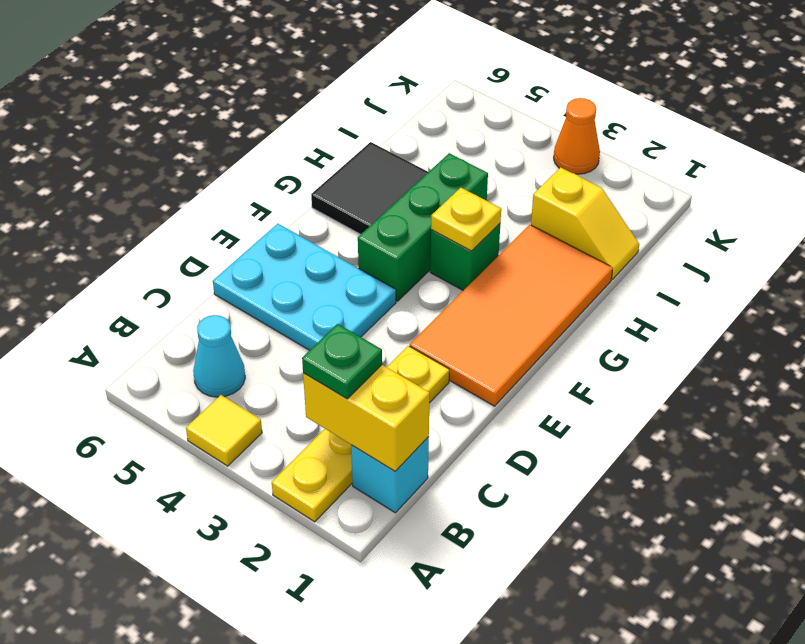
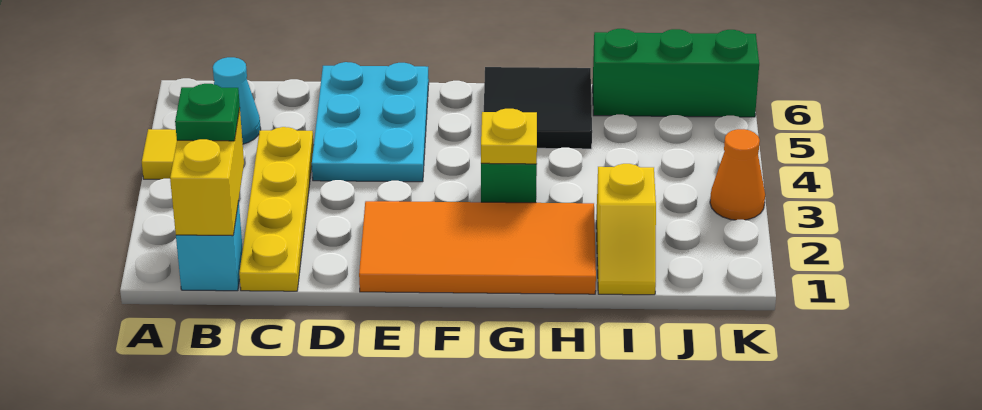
yellow plate A2:D2 level 1 -> yellow plate C1:C4 level 1
green brick F4:H4 level 1 -> green brick I6:K6 level 1

